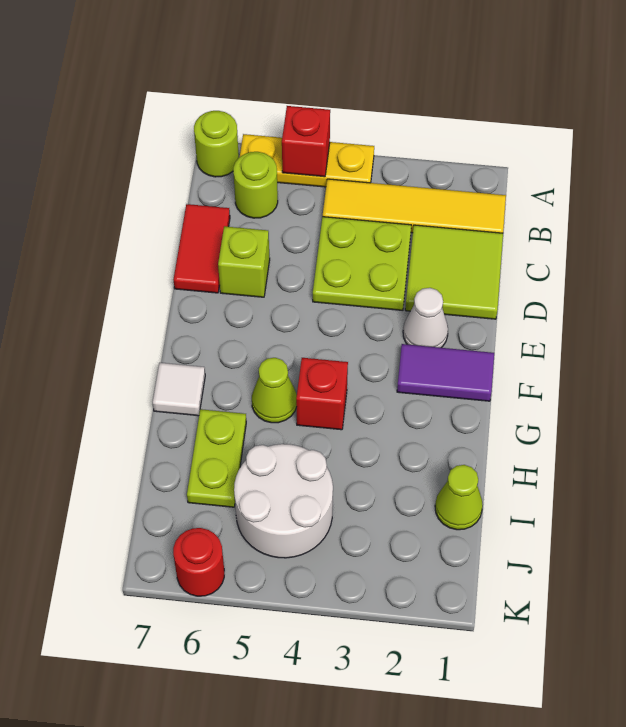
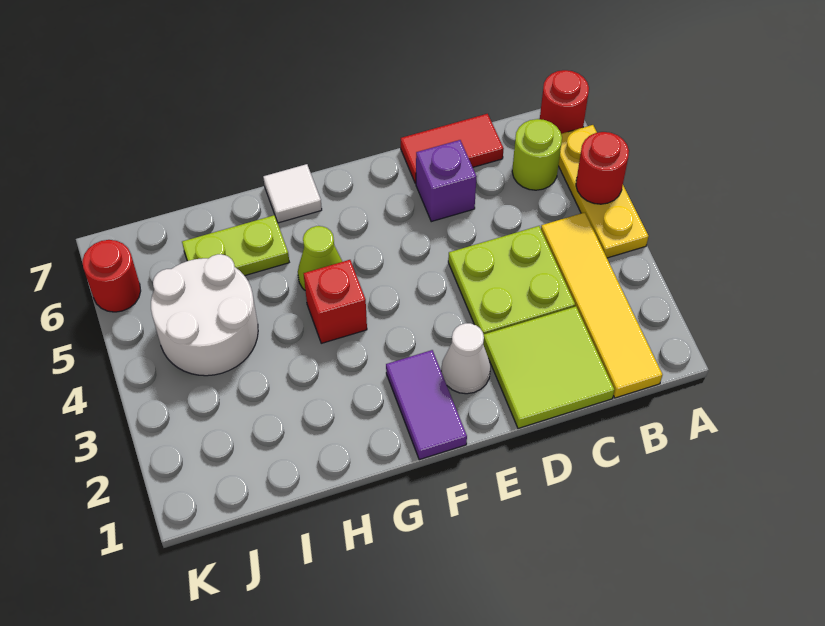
red brick A5 level 2 -> red round brick A5 level 2
lime round brick A7 level 1 -> red round brick A7 level 1
lime brick D6 level 1 -> purple brick D6 level 1
lime cone I1 level 1 -> none

